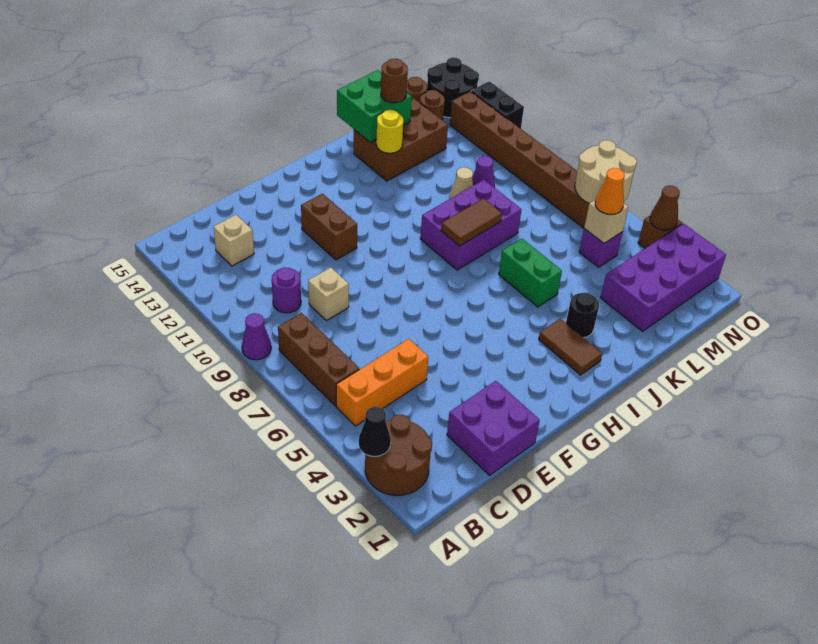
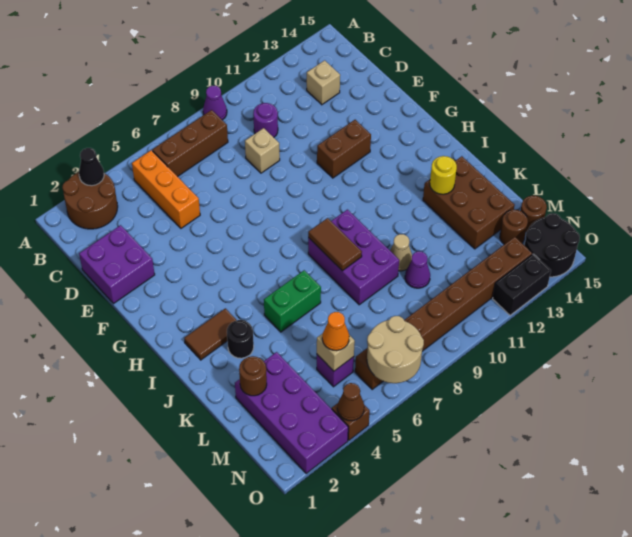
green brick J14:K15 level 2 -> none
brown round brick K14 level 3 -> brown round brick L2 level 2

